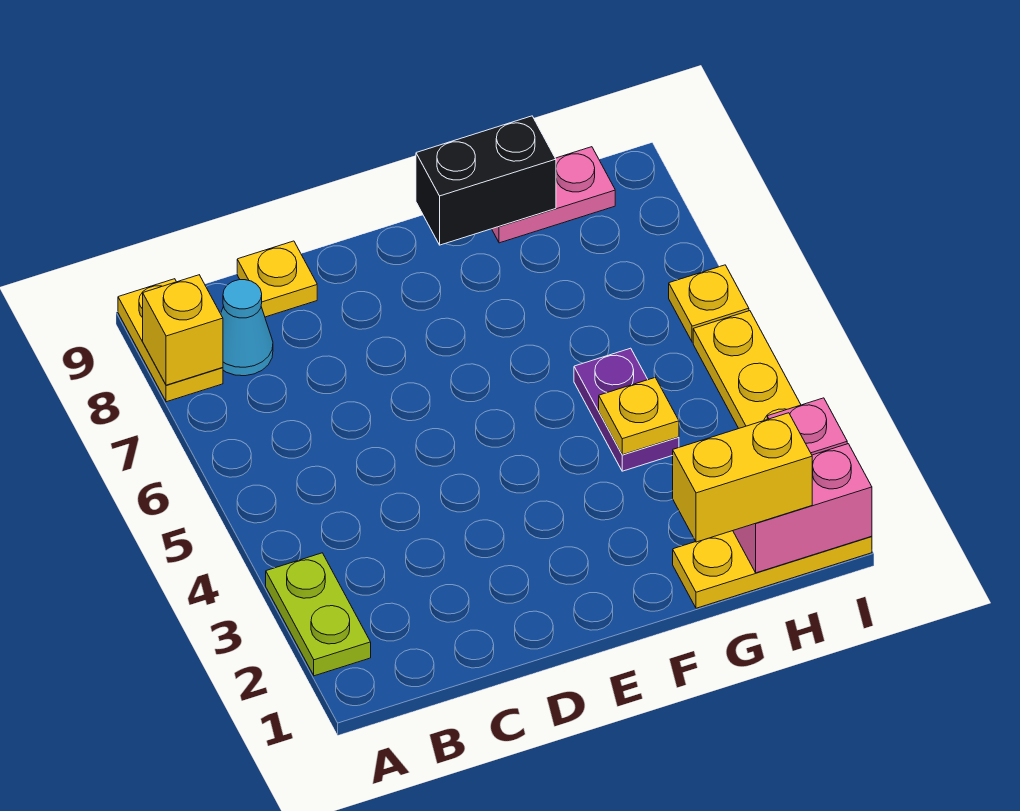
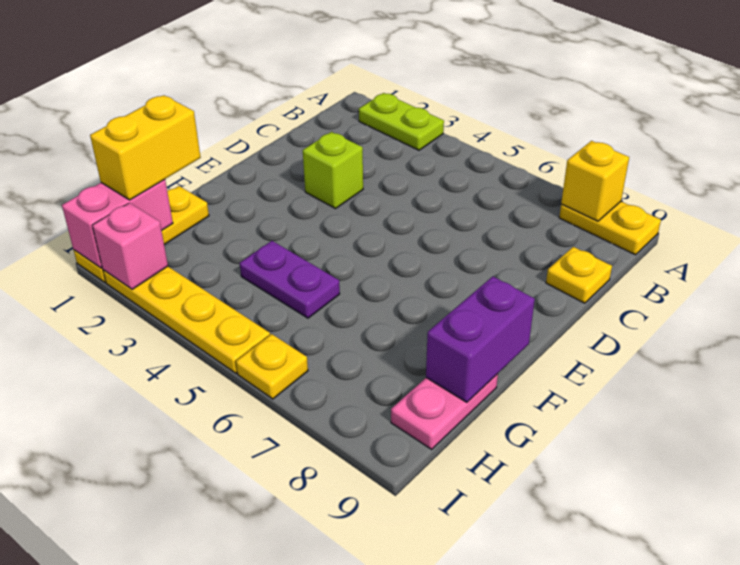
cyan cone B8 level 1 -> none
none -> lime brick D3 level 1
black brick F9:G9 level 2 -> purple brick F9:G9 level 2
yellow plate G4 level 2 -> none

